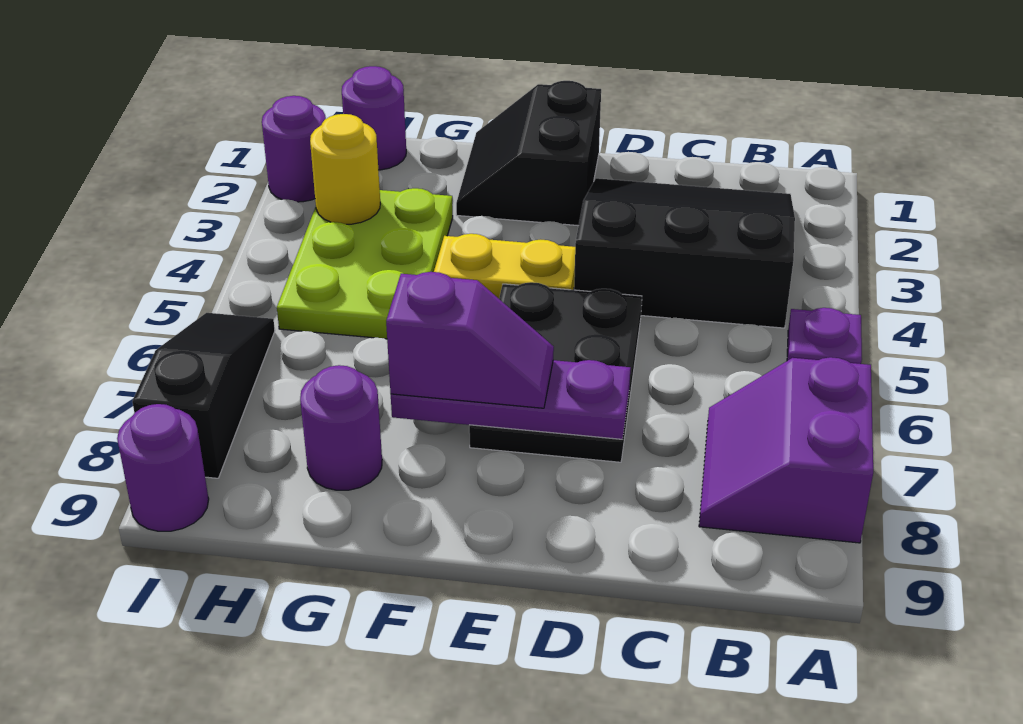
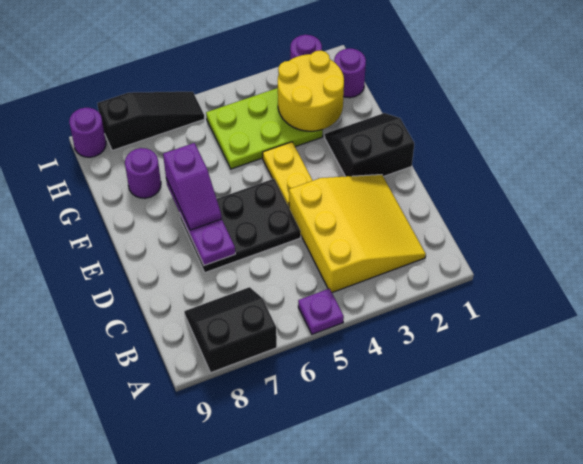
purple slope A7:B8 level 1 top A -> black slope A7:B8 level 1 top A
black slope B2:D4 level 1 top 4 -> yellow slope B2:D4 level 1 top 4
yellow round brick H3 level 2 -> yellow round brick G2:H3 level 2

